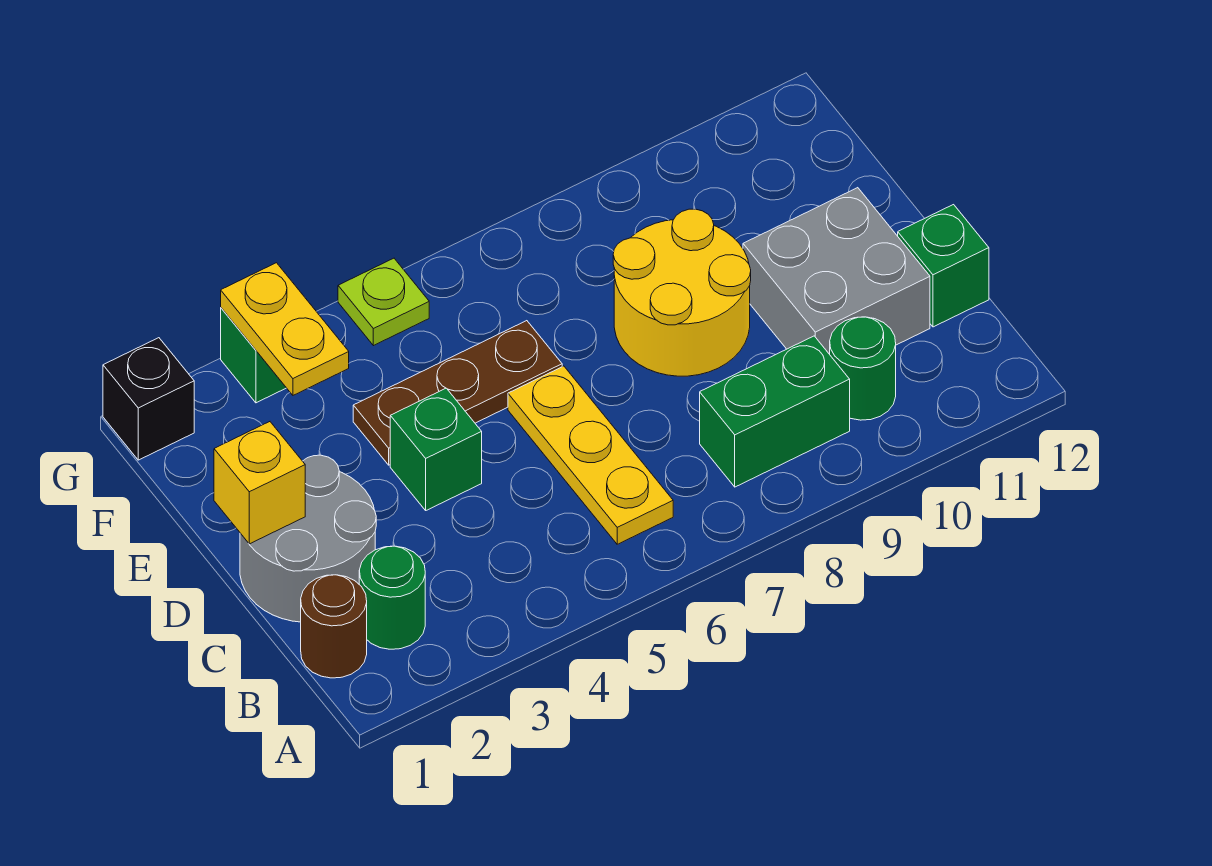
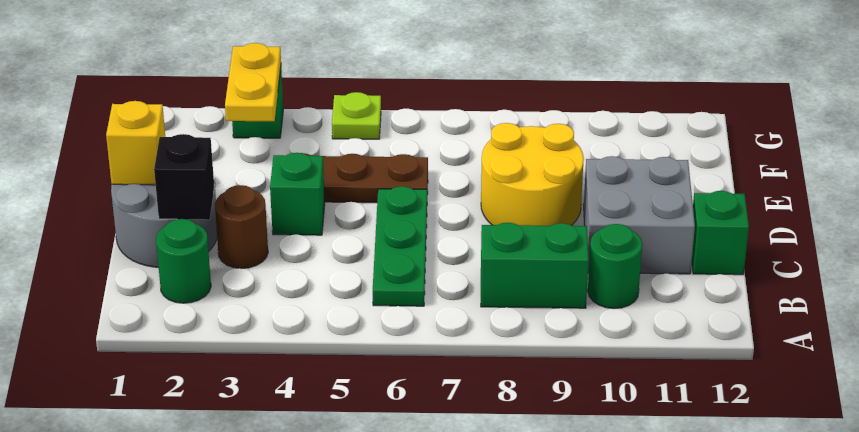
brown round brick B1 level 1 -> brown round brick C3 level 1
yellow plate B6:D6 level 1 -> green plate B6:D6 level 1
black brick G1 level 1 -> black brick C2 level 2

